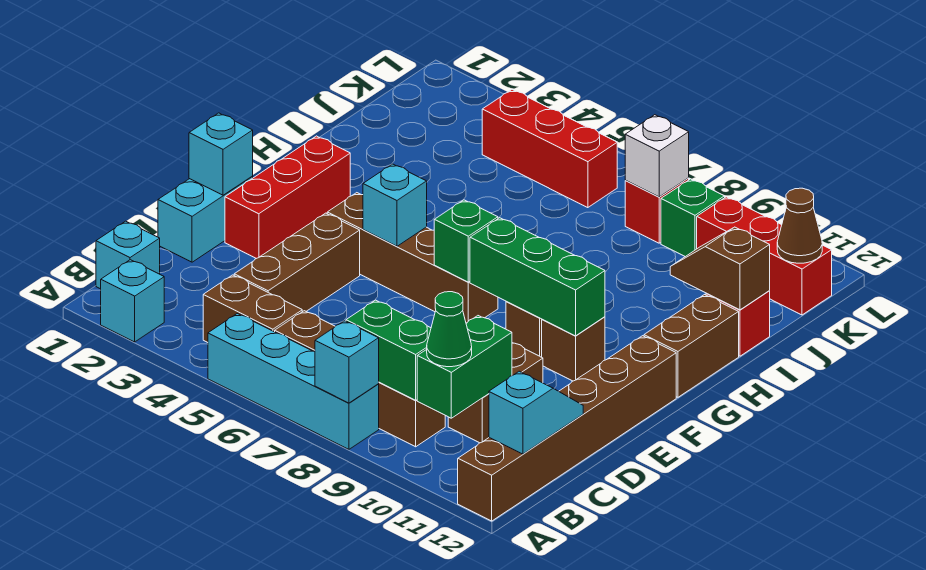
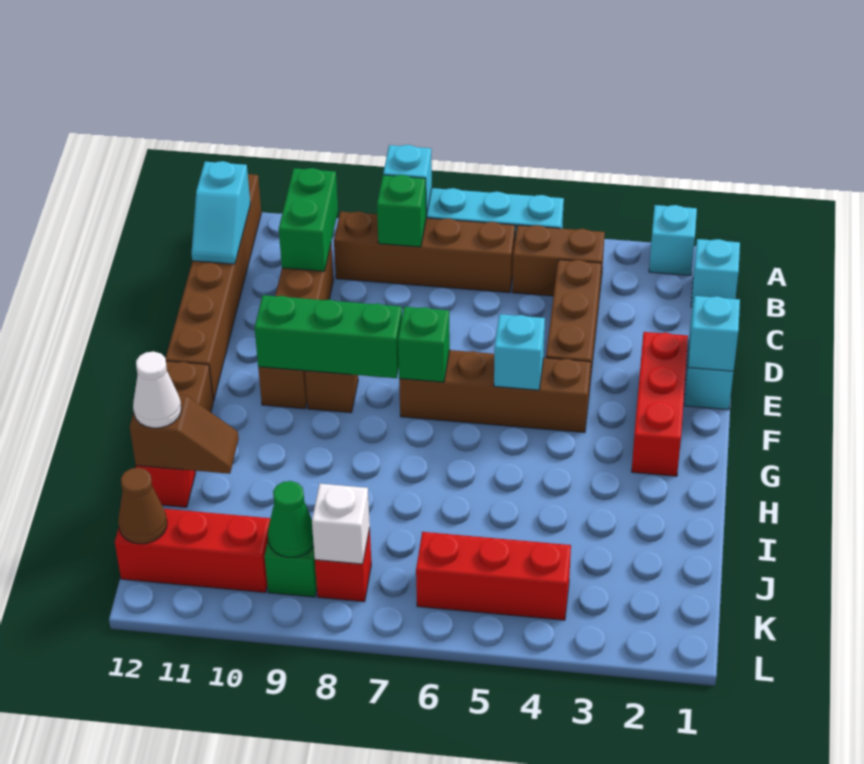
green brick B8:B9 level 2 -> green brick B8 level 2
green cone B10 level 3 -> green cone K9 level 2
none -> white cone I12 level 3

